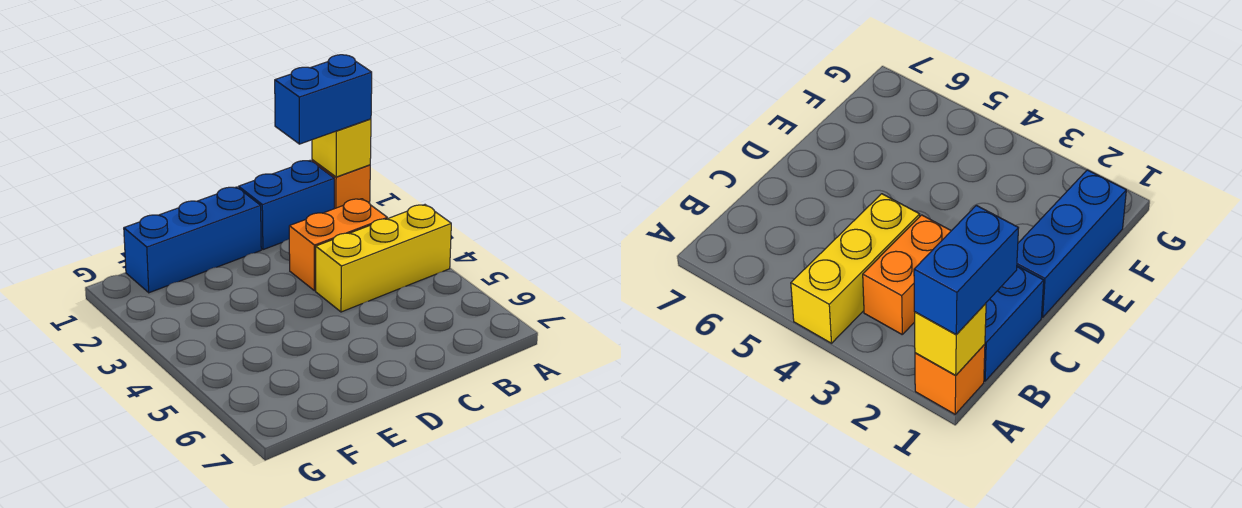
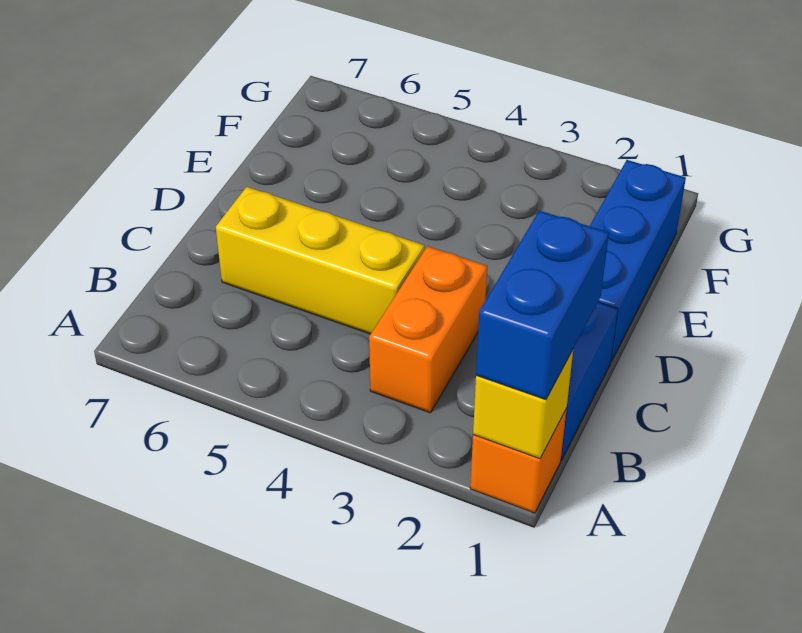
yellow brick A4:C4 level 1 -> yellow brick C4:C6 level 1

